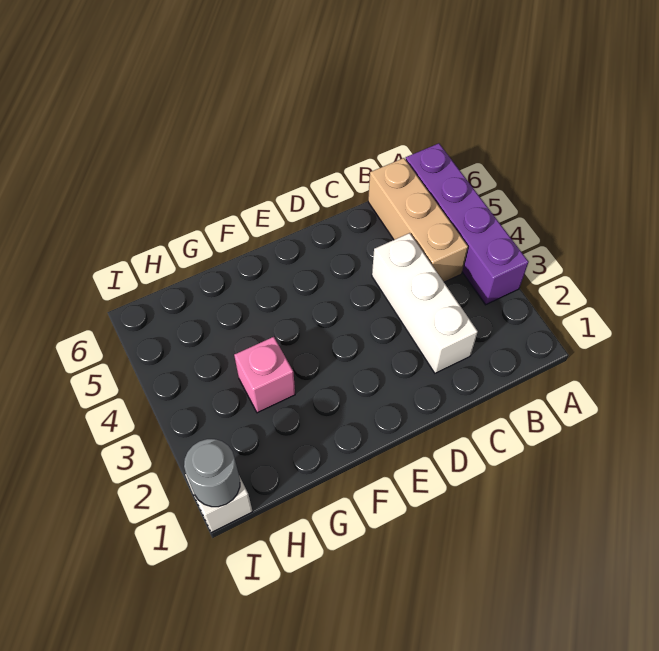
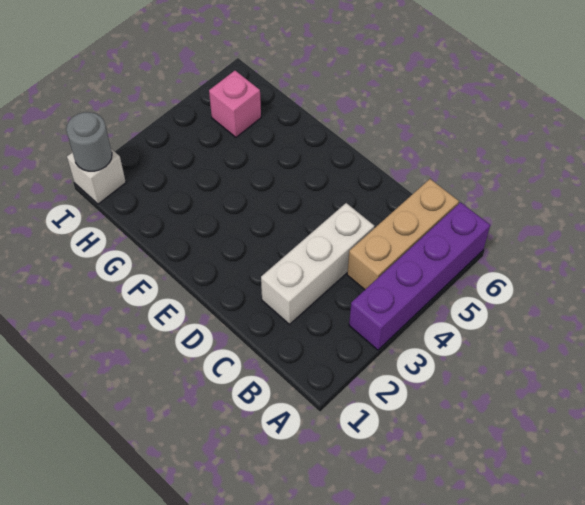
pink brick G3 level 1 -> pink brick H5 level 1

